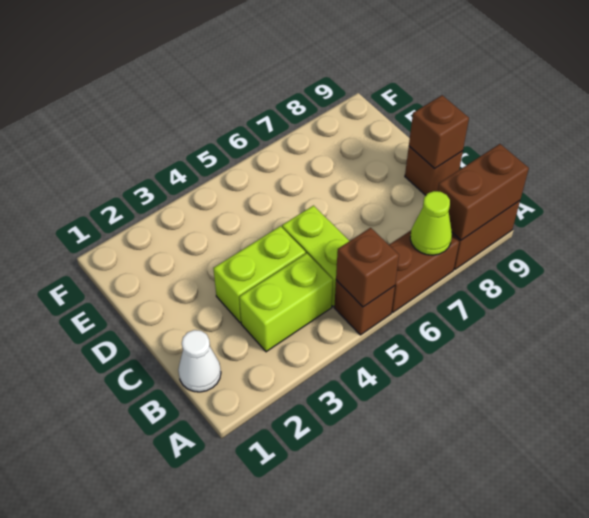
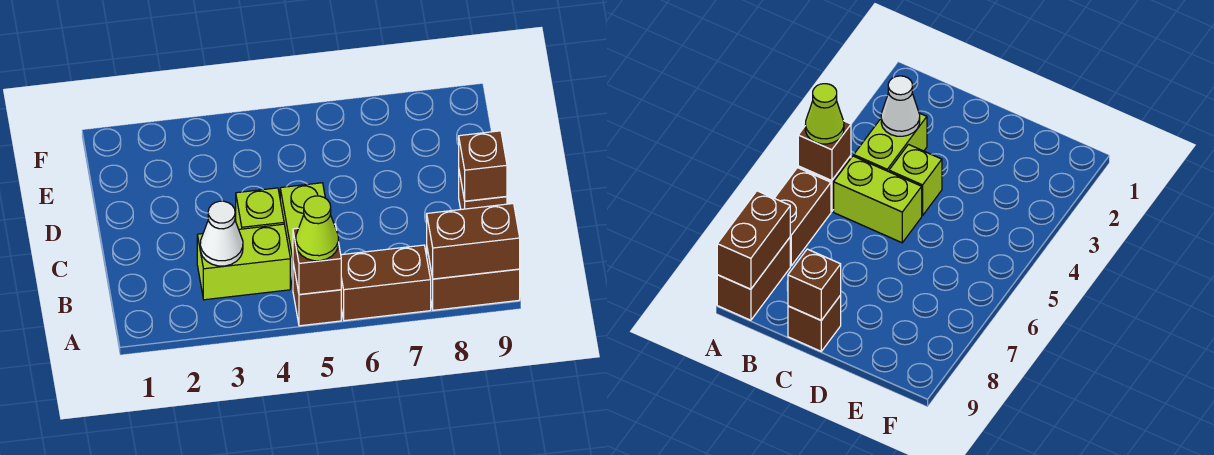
lime cone A7 level 2 -> lime cone A5 level 3
white cone B1 level 1 -> white cone B3 level 2
lime brick C3:C4 level 1 -> lime brick C4 level 1

